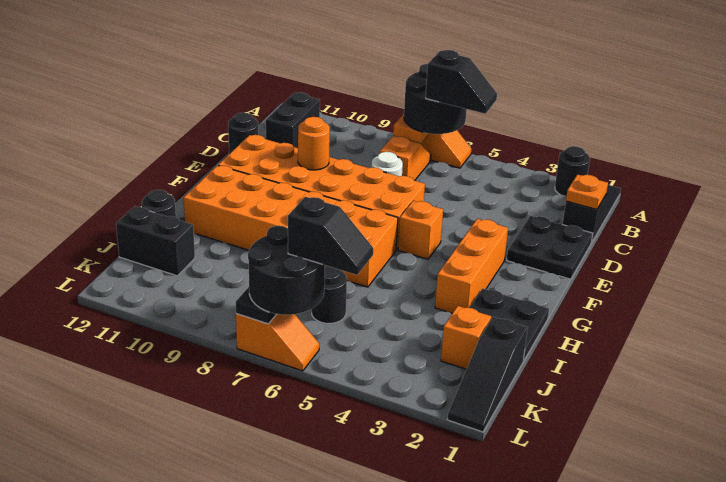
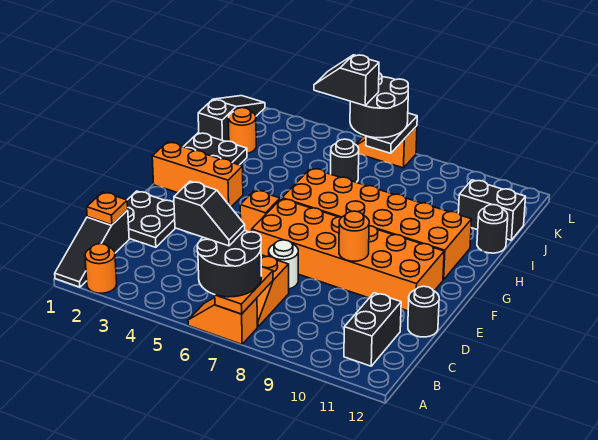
black round brick A2 level 1 -> orange round brick A2 level 1
black slope B5:B6 level 4 top 6 -> black slope B5:B6 level 4 top 5
orange brick F3:H3 level 1 -> orange brick G1:G3 level 1
orange brick J2 level 1 -> orange round brick J2 level 1

